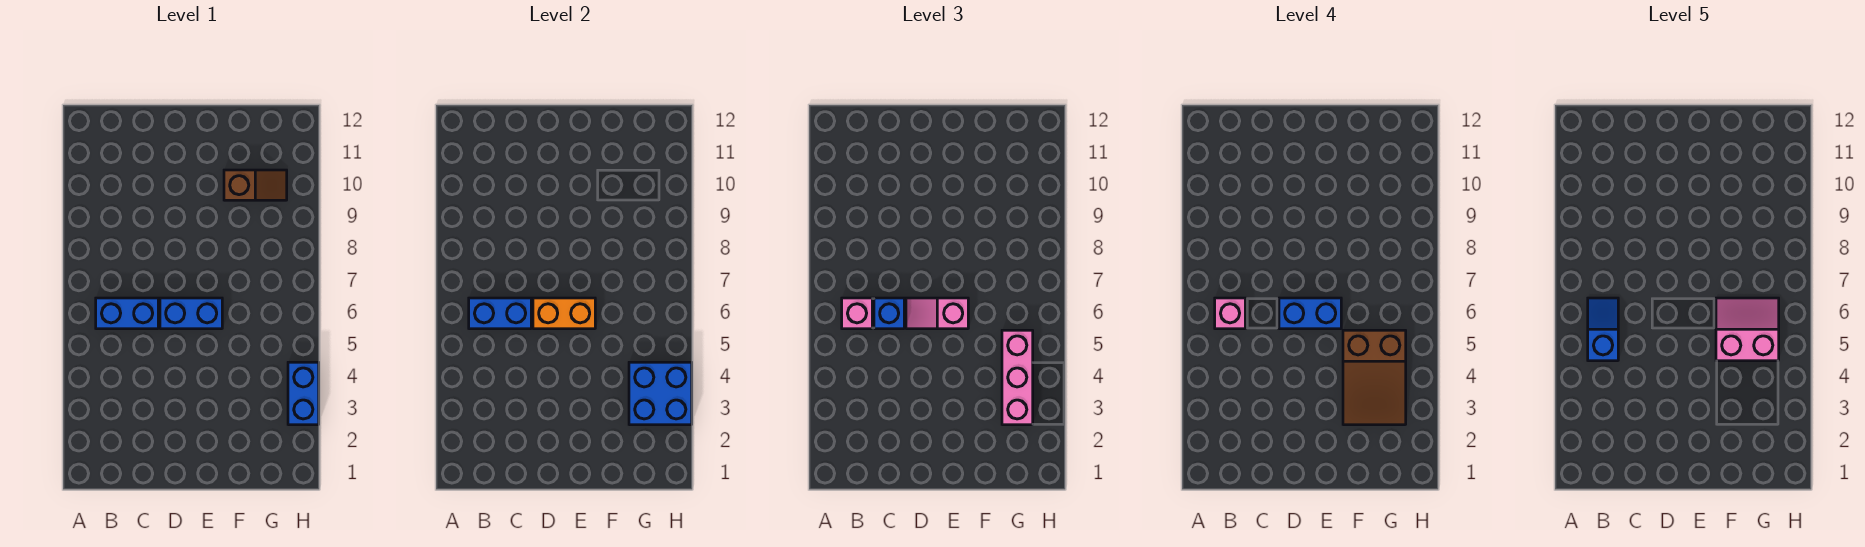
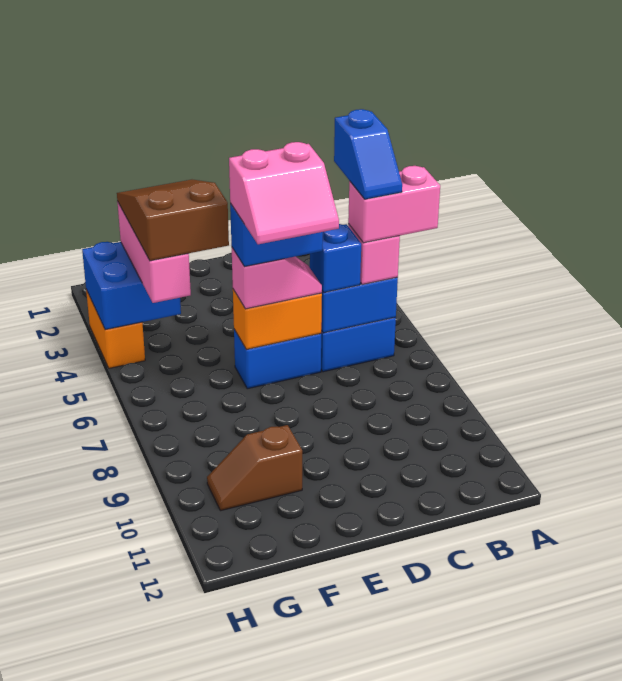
pink brick B6 level 4 -> pink brick A6:B6 level 4
pink slope F5:G6 level 5 top 5 -> pink slope D6:E7 level 5 top 6
blue brick H3:H4 level 1 -> orange brick H3:H4 level 1

